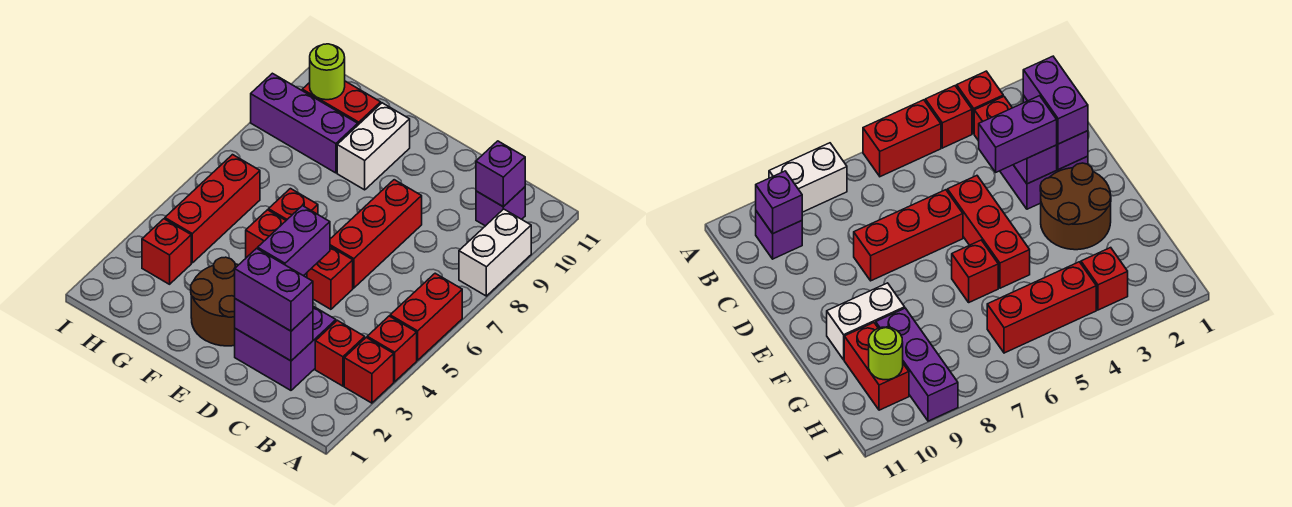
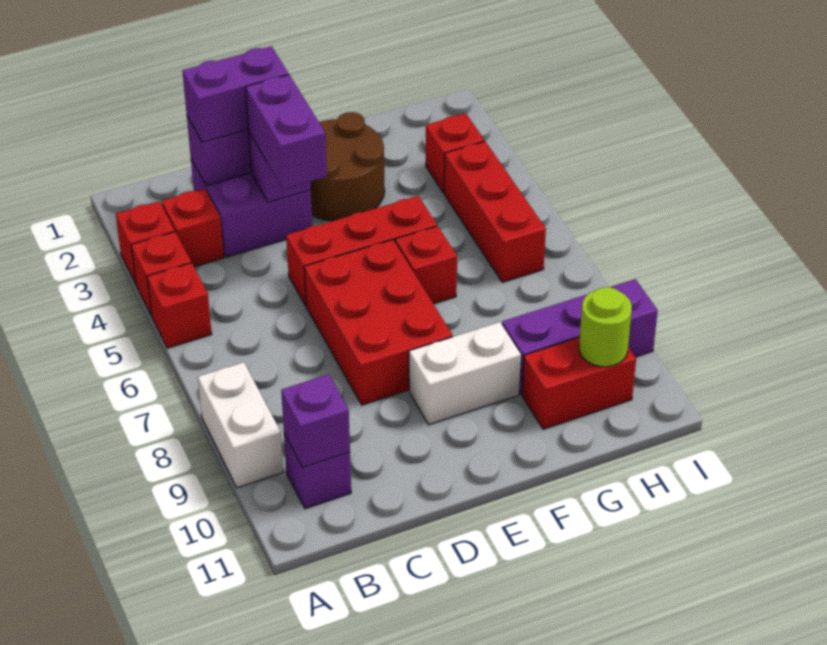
red brick A5:A6 level 1 -> red brick A5 level 1
red brick D6:D8 level 1 -> red brick D6:E8 level 1
white brick F9:F10 level 1 -> white brick E9:F9 level 1

